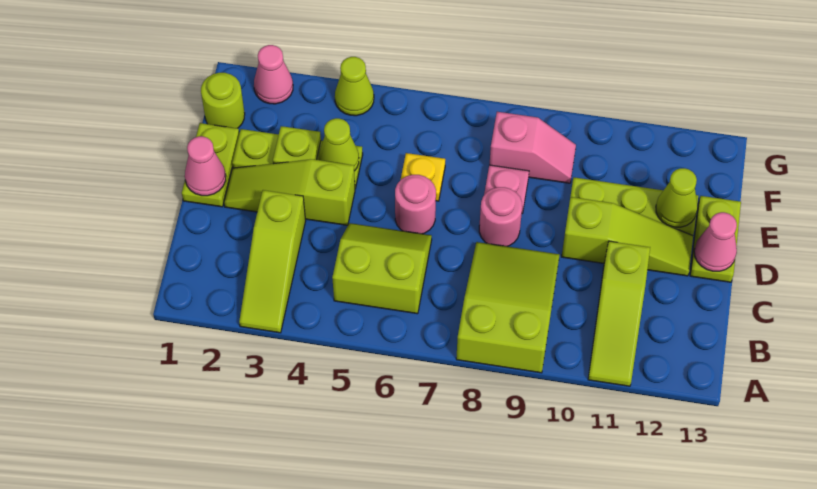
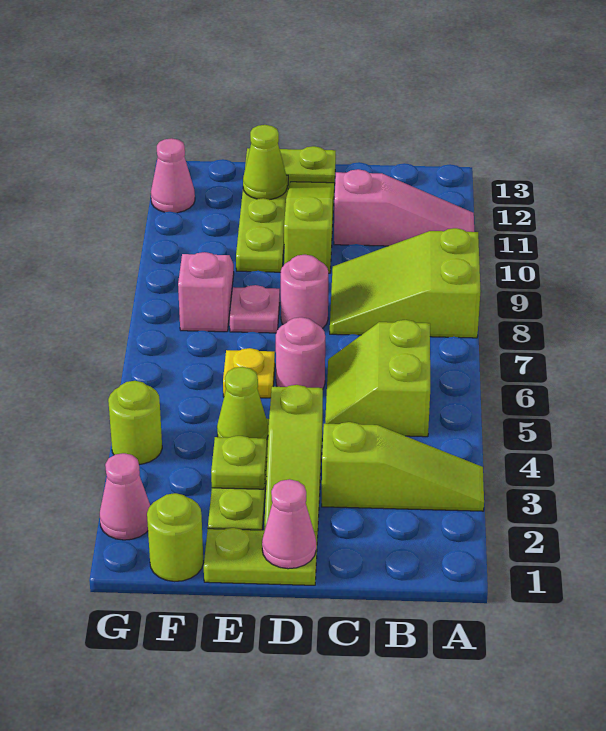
lime slope A11:C11 level 1 top C -> pink slope A11:C11 level 1 top C
pink cone D13 level 2 -> pink cone G12 level 1
lime cone G4 level 1 -> lime round brick G4 level 1

